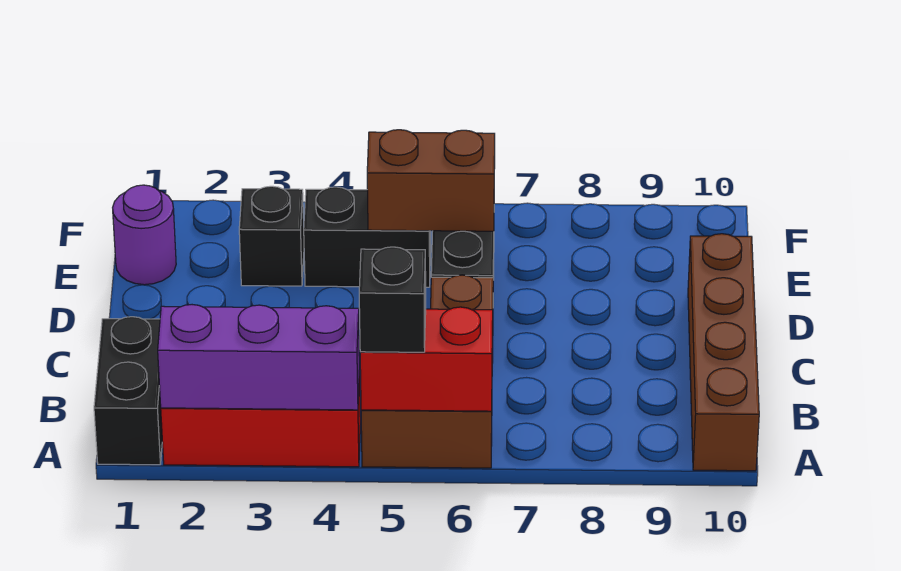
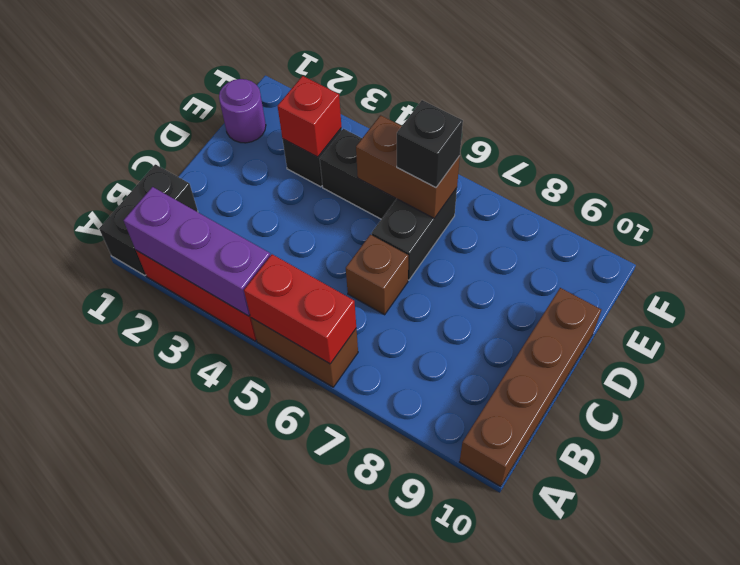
black brick A5 level 3 -> black brick E6 level 3
none -> red brick E3 level 2

